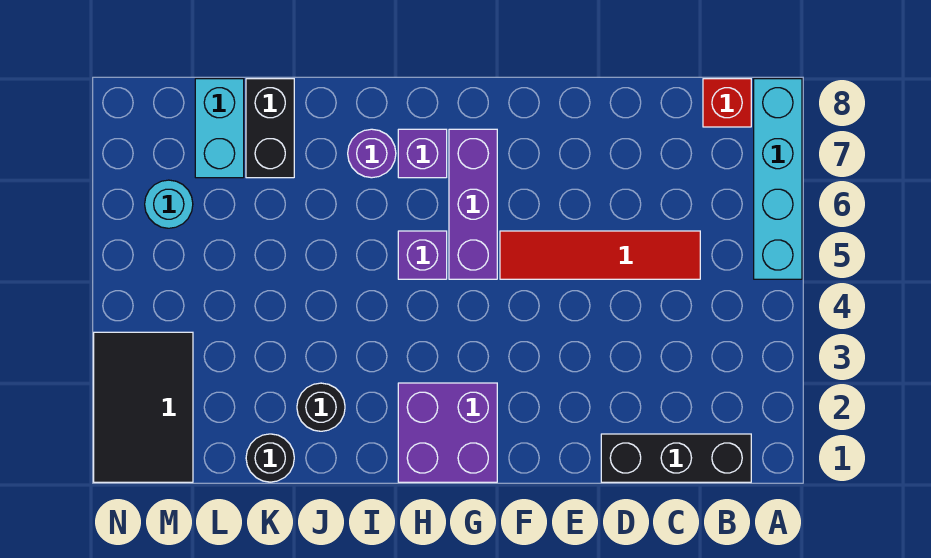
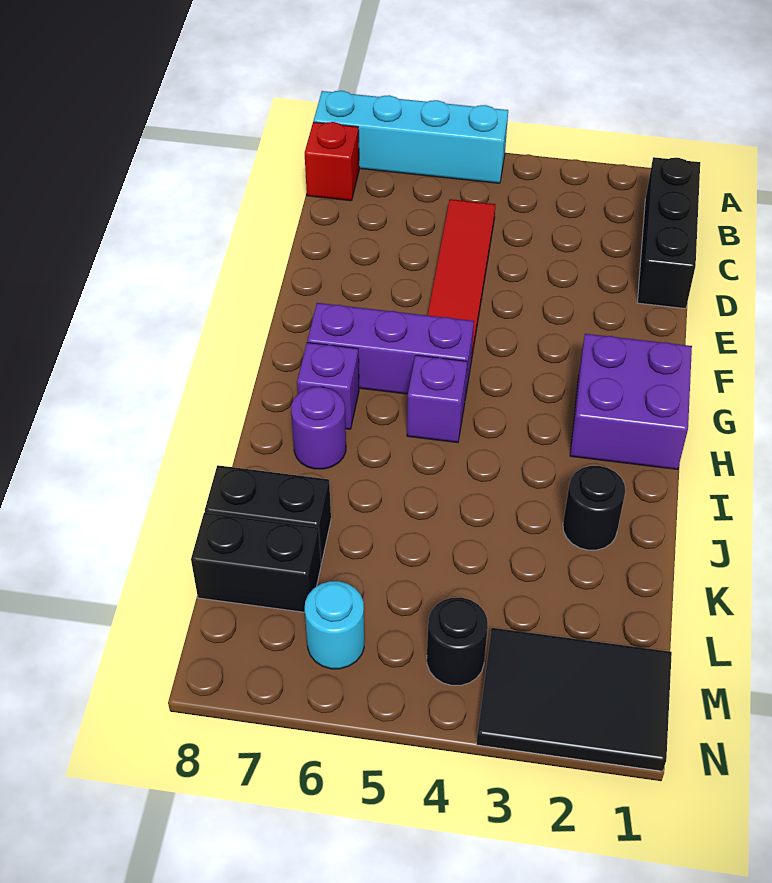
black round brick K1 level 1 -> black round brick M4 level 1
cyan brick L7:L8 level 1 -> black brick L7:L8 level 1

